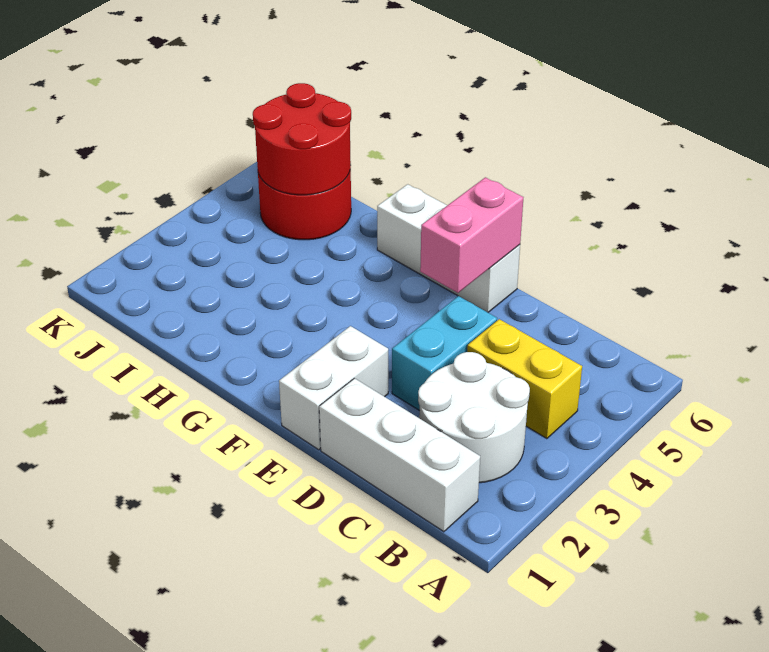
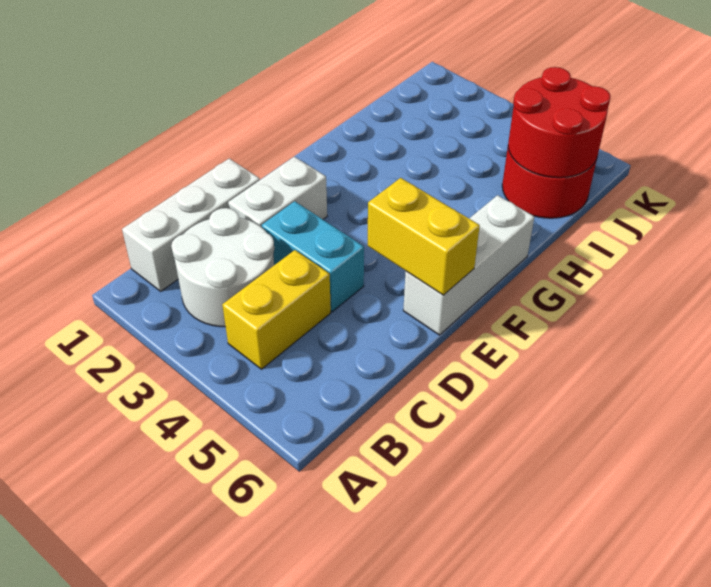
white brick E1:E2 level 1 -> white brick D2:E2 level 1
pink brick E5:E6 level 2 -> yellow brick E5:E6 level 2

